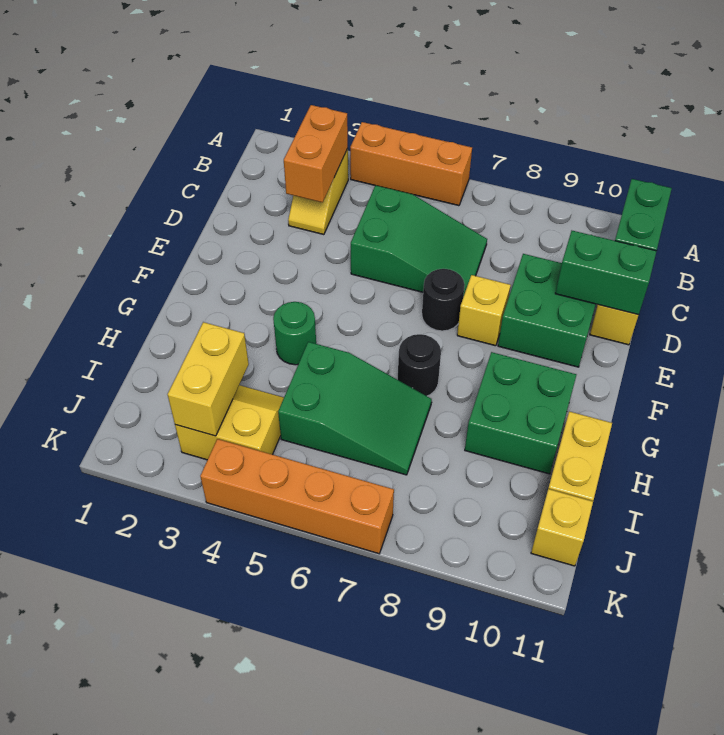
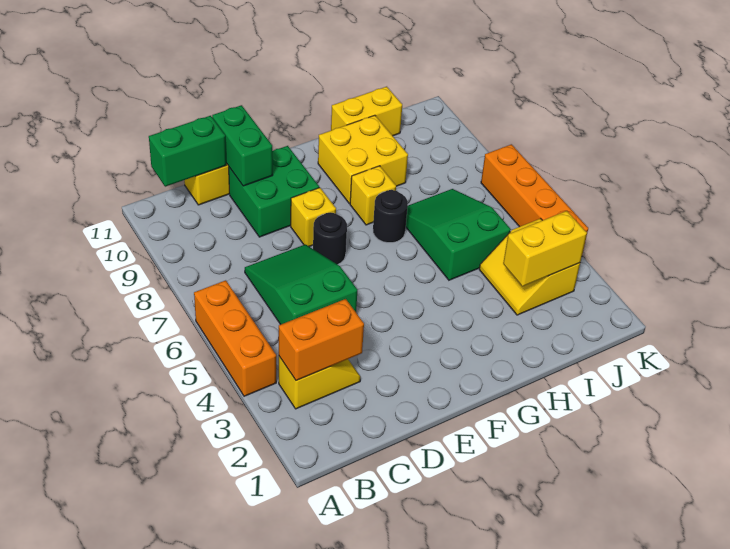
green round brick G4 level 1 -> none
green brick G9:H10 level 1 -> yellow brick G9:H10 level 1
yellow brick J11 level 1 -> yellow brick G8 level 1

